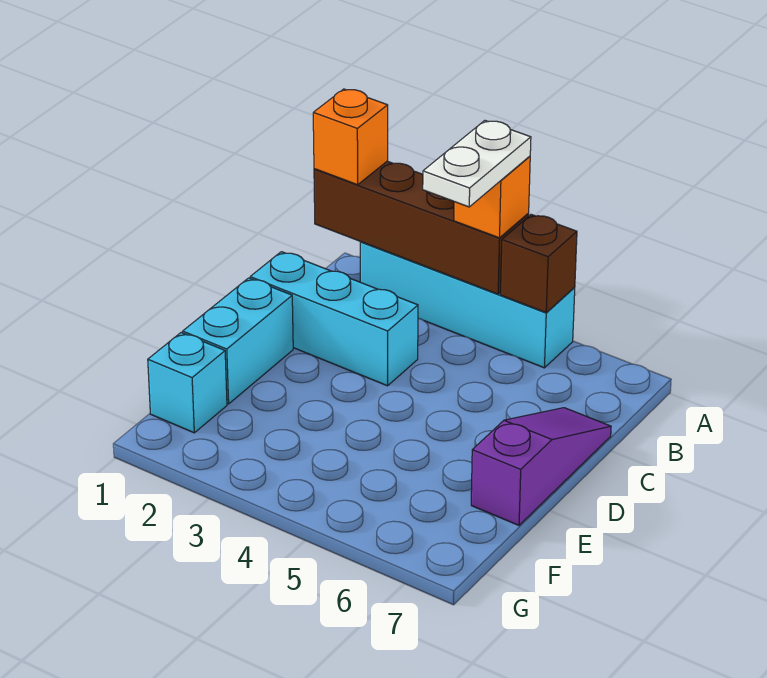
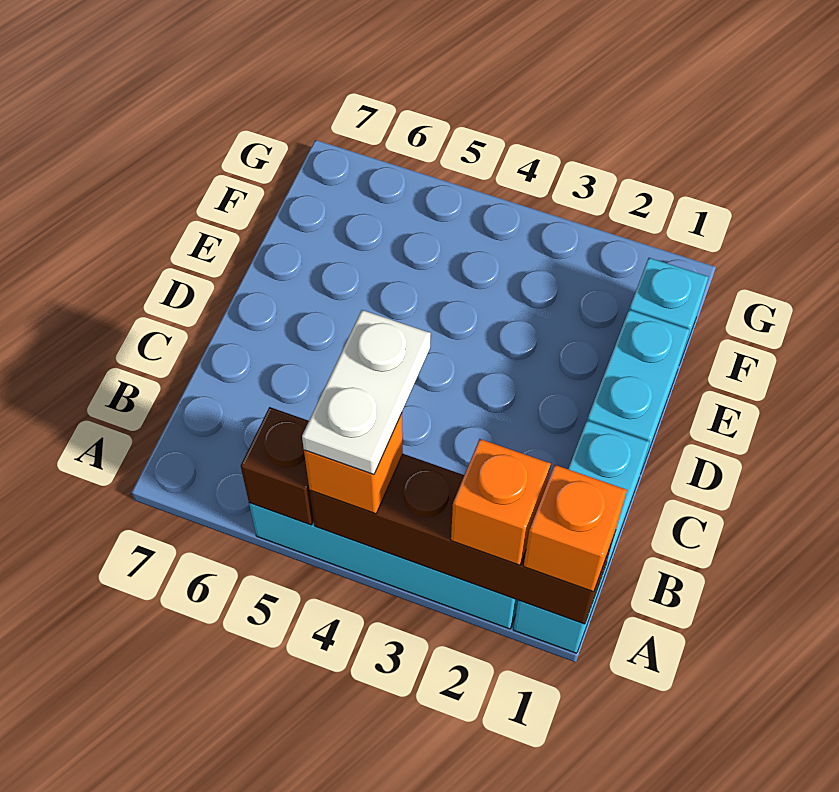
none -> orange brick A2 level 3
cyan brick C1:C3 level 1 -> cyan brick A1:C1 level 1
purple slope C7:E7 level 1 top E -> none

